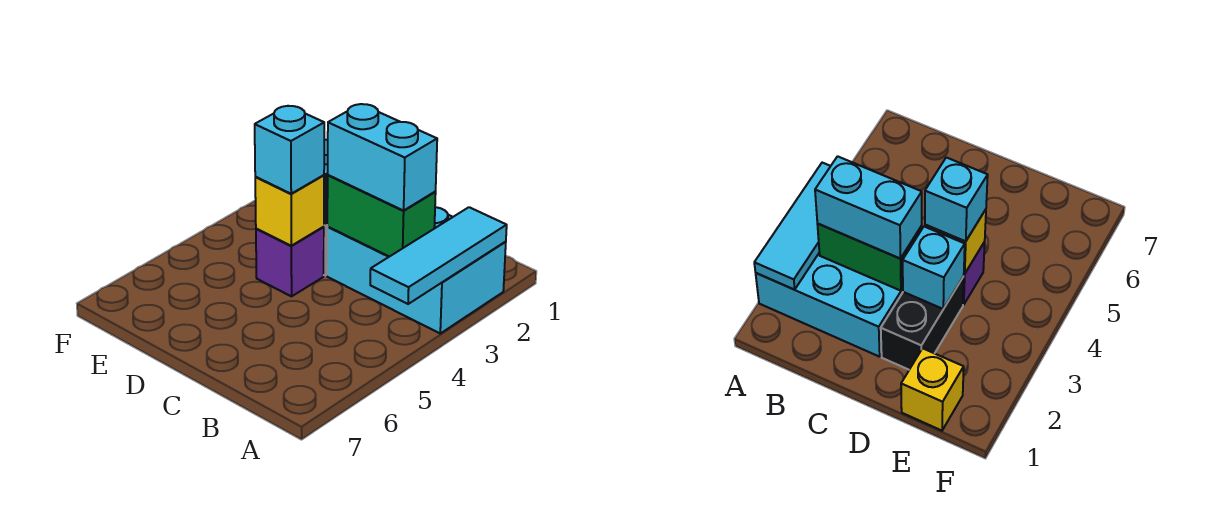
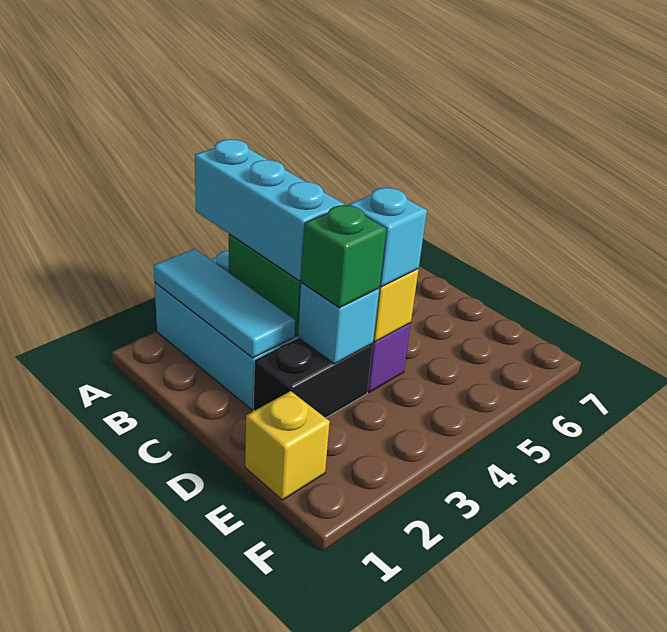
cyan tile A2:A4 level 2 -> cyan tile A2:C2 level 2
cyan brick B3:C3 level 3 -> cyan brick A3:C3 level 3
none -> green brick D3 level 3

